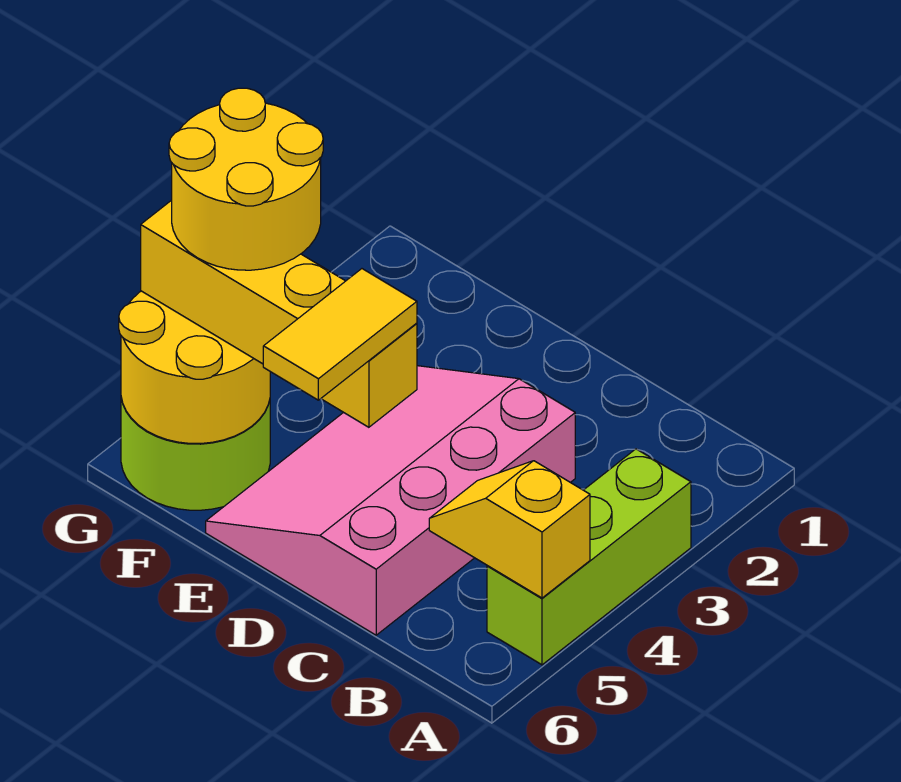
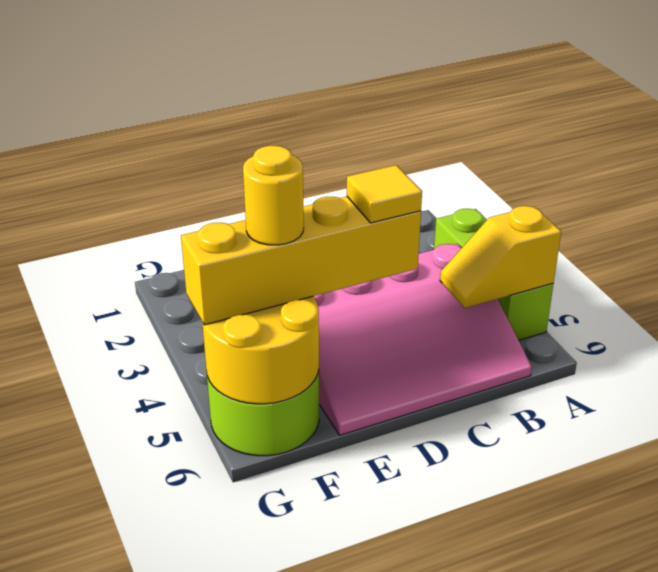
pink slope C3:E6 level 1 top C -> pink slope B4:E6 level 1 top 4
yellow tile D5:D6 level 4 -> yellow tile D5 level 4
yellow round brick F4:G5 level 4 -> yellow round brick F5 level 4

